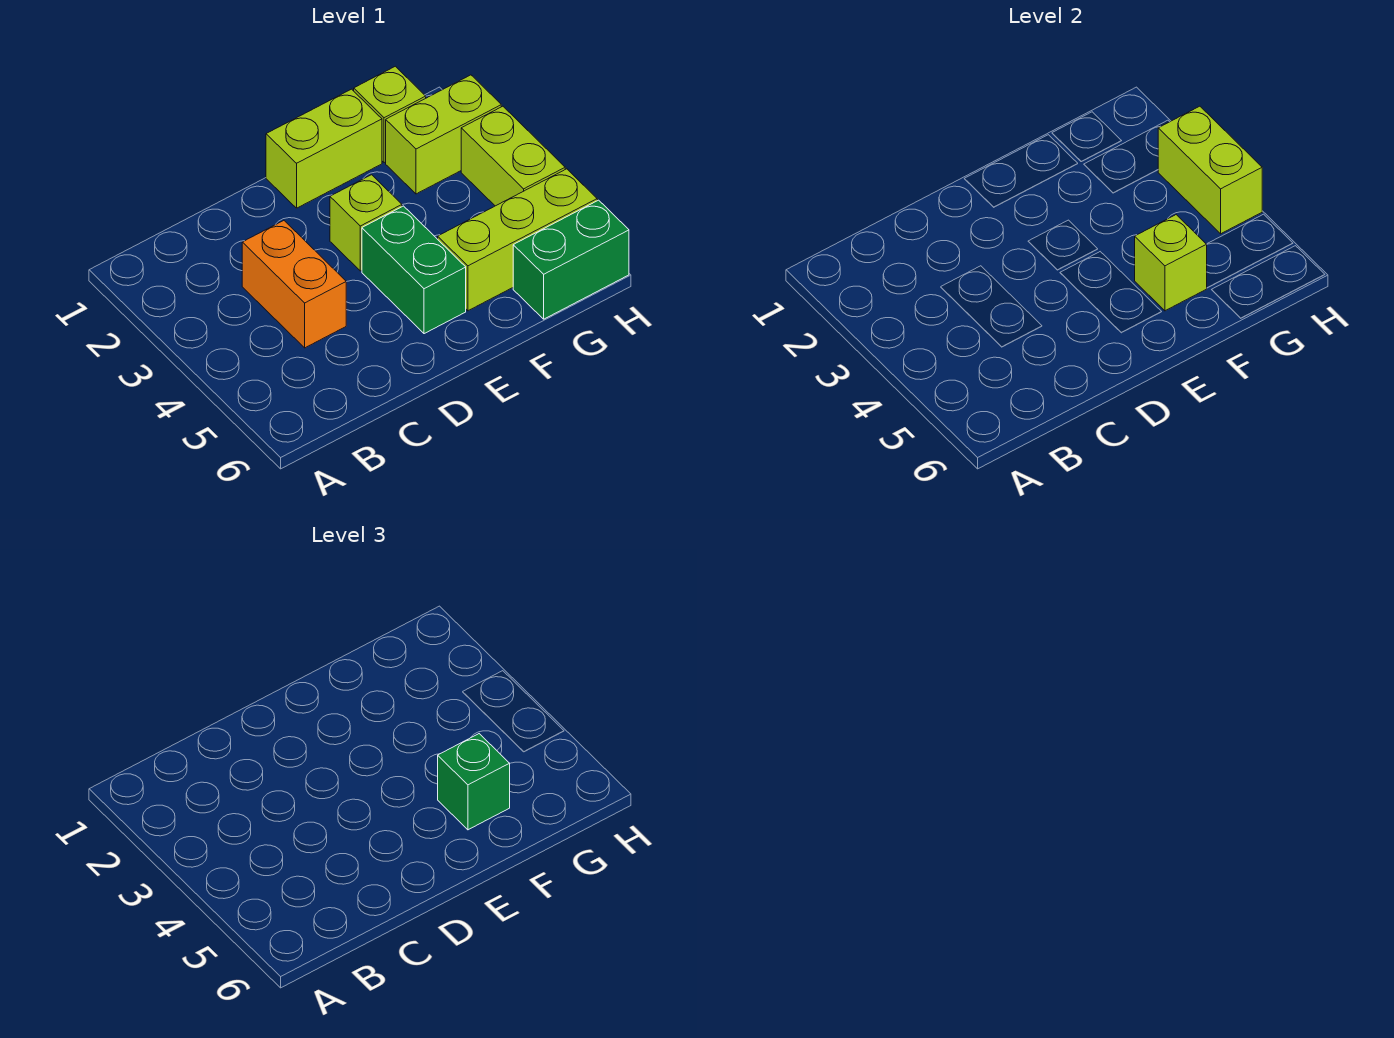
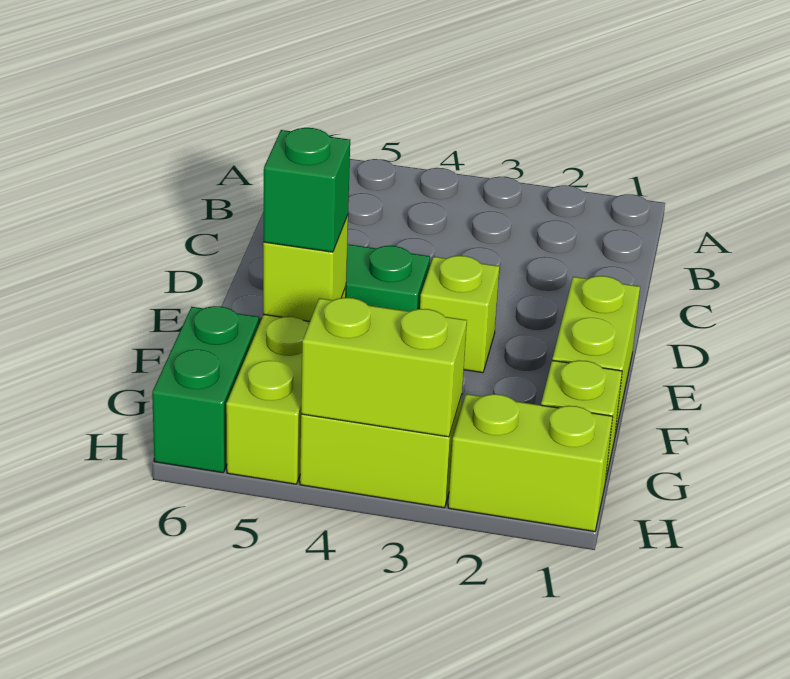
orange brick C3:C4 level 1 -> none
lime brick G2:H2 level 1 -> lime brick H1:H2 level 1

